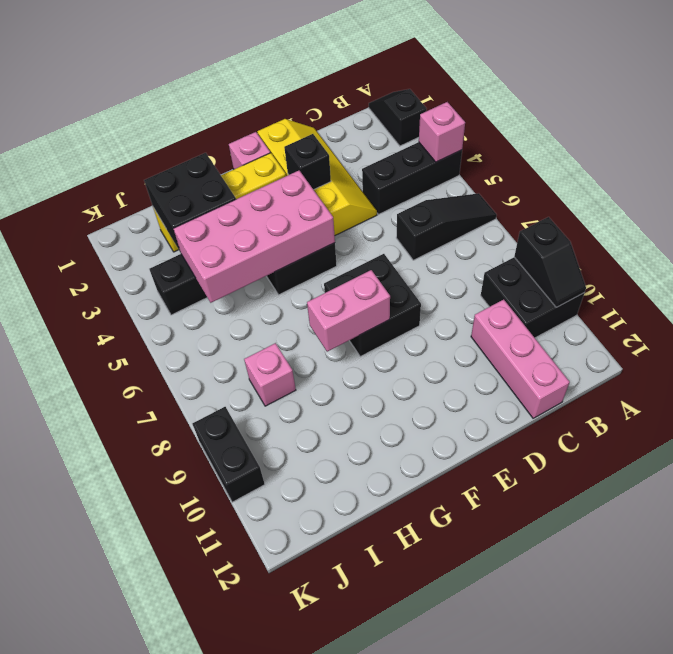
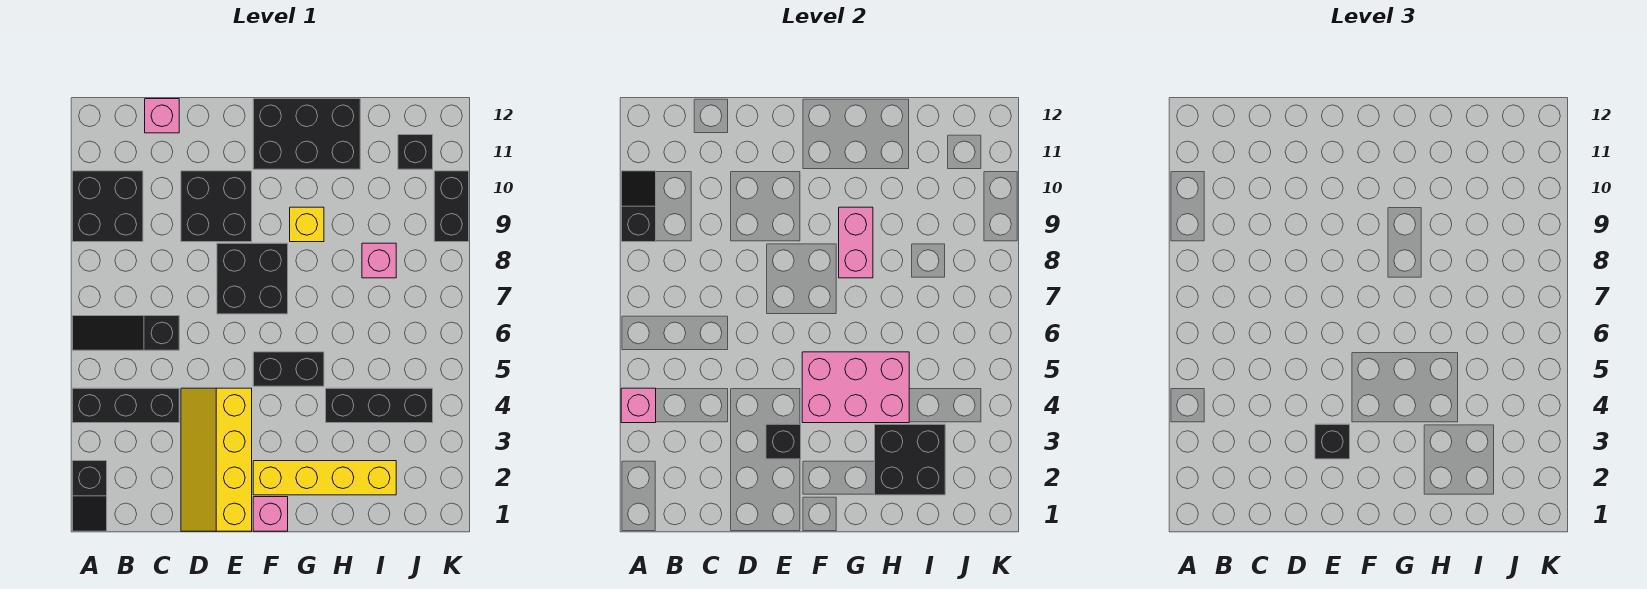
pink brick C10:C12 level 1 -> pink brick C12 level 1
none -> black brick D9:E10 level 1
none -> black brick E3 level 3
pink brick F4:I5 level 2 -> pink brick F4:H5 level 2
pink brick F8:G8 level 2 -> pink brick G8:G9 level 2
none -> black brick F11:H12 level 1
none -> yellow brick G9 level 1
none -> black brick J11 level 1

